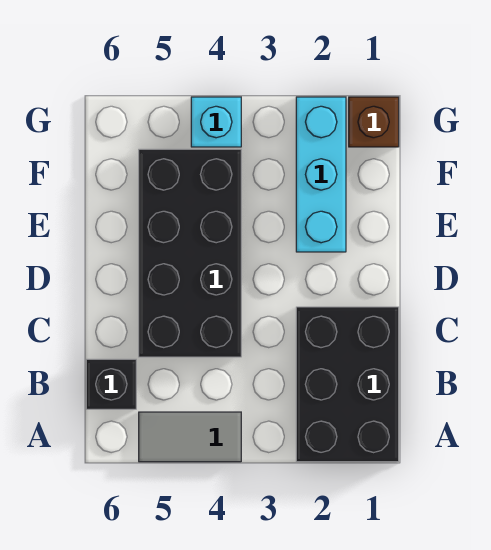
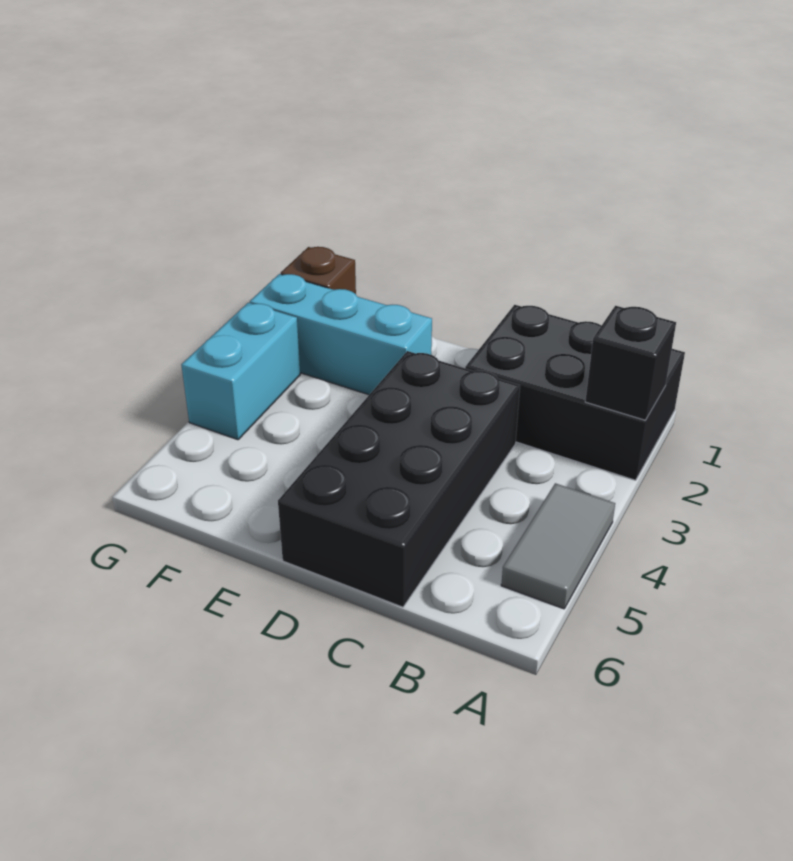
black brick B6 level 1 -> black brick A2 level 2
black brick C4:F5 level 1 -> black brick C3:D6 level 1
cyan brick G4 level 1 -> cyan brick G3:G4 level 1

